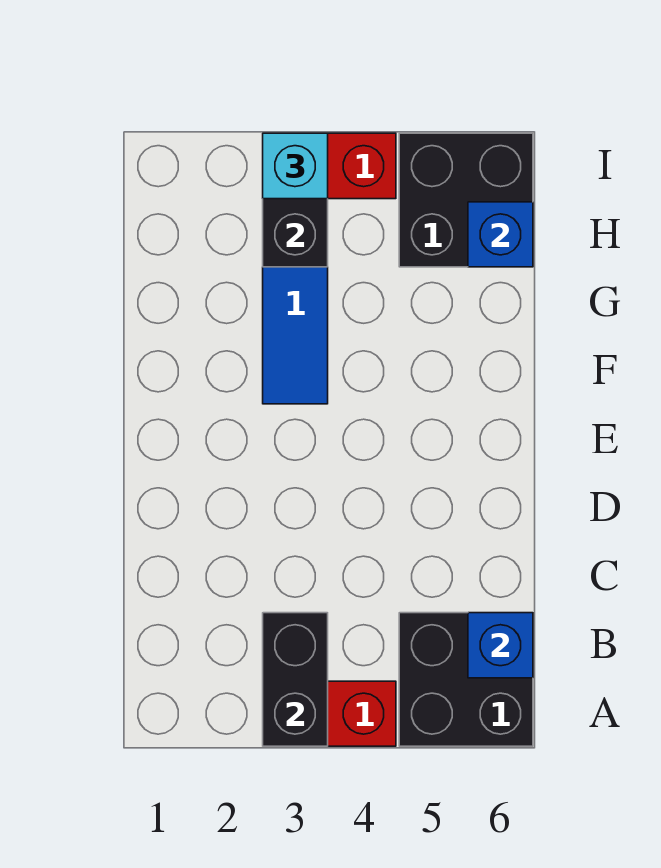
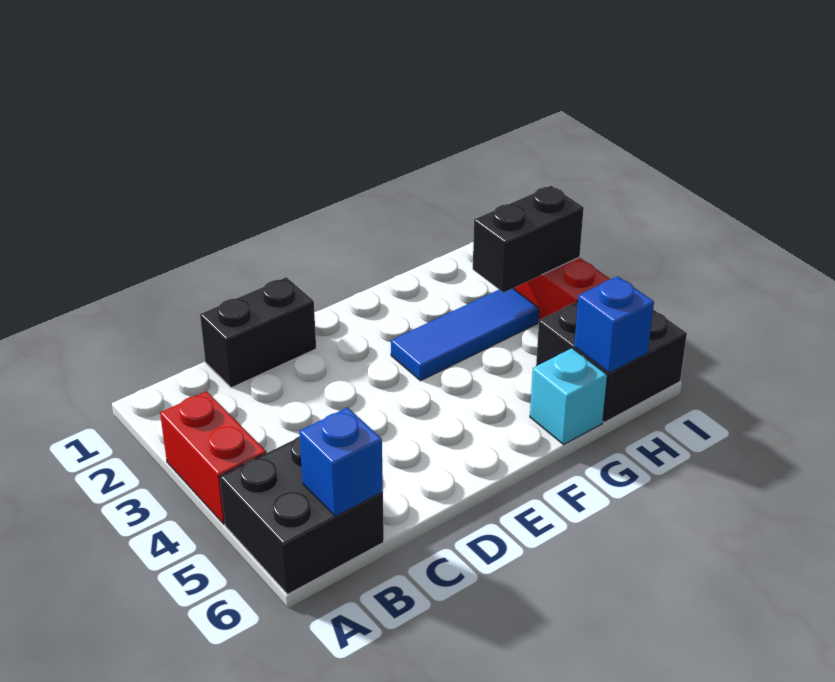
black brick A3:B3 level 2 -> black brick C1:D1 level 1
cyan brick I3 level 3 -> cyan brick G6 level 1

